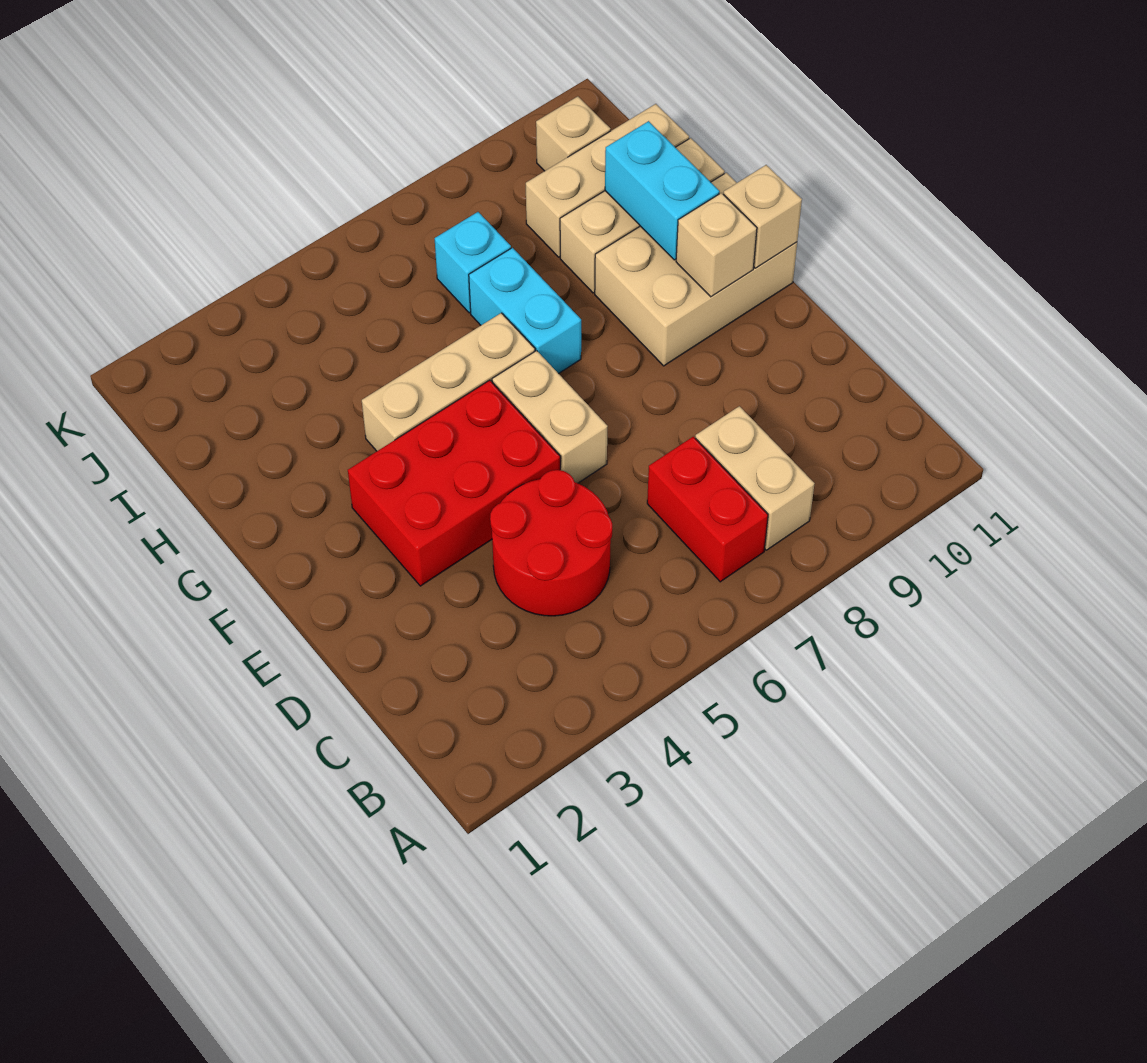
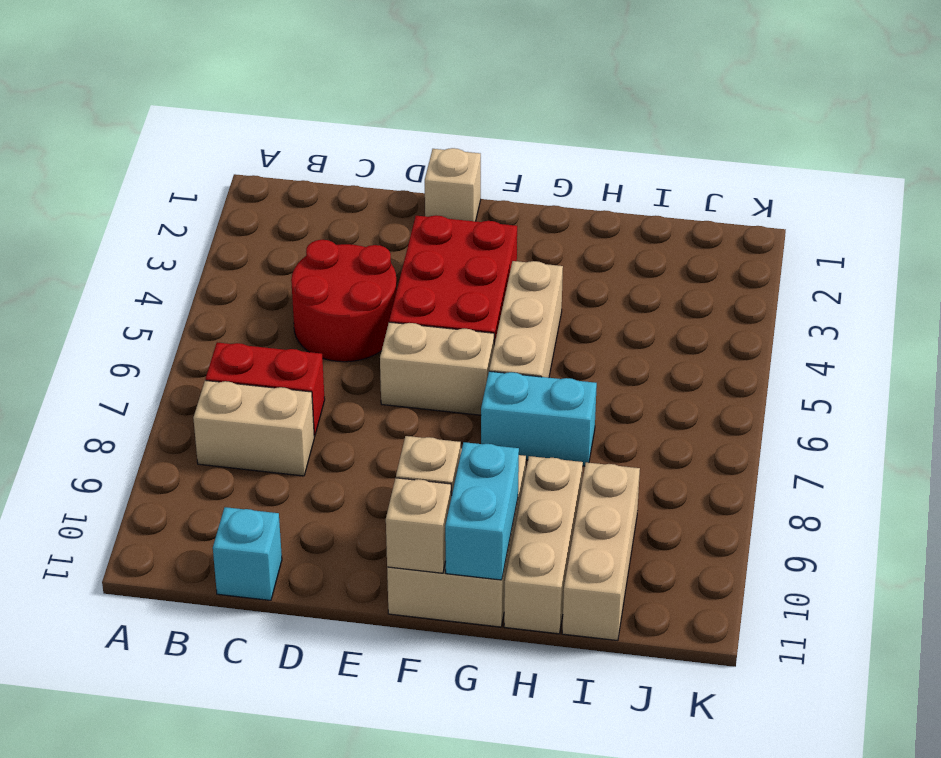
cyan brick G10:H10 level 2 -> cyan brick G10:G11 level 2
cyan brick I7 level 1 -> cyan brick C11 level 1
tan brick J10 level 1 -> tan brick E1 level 1

